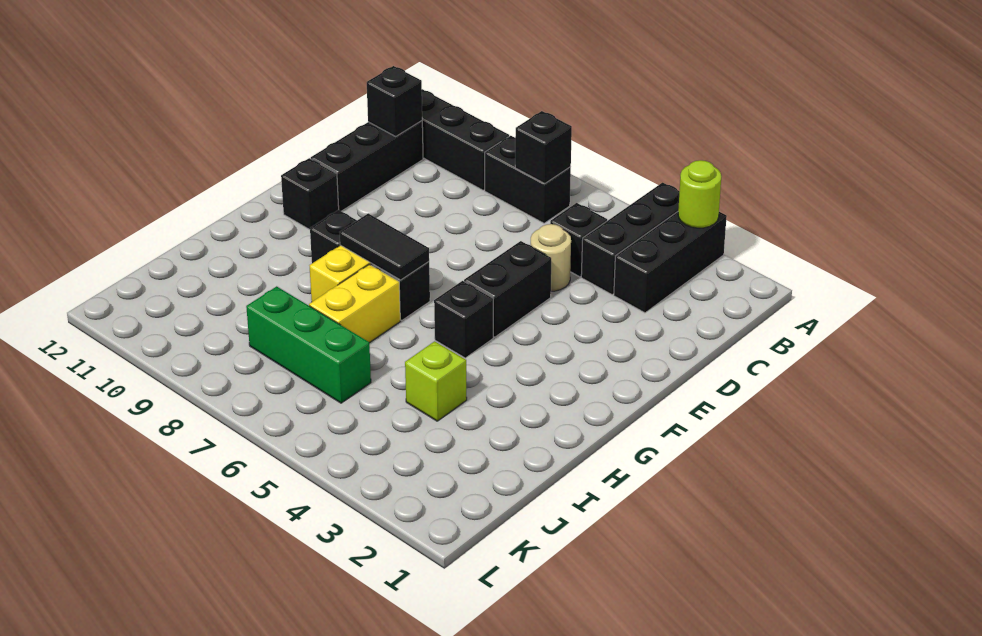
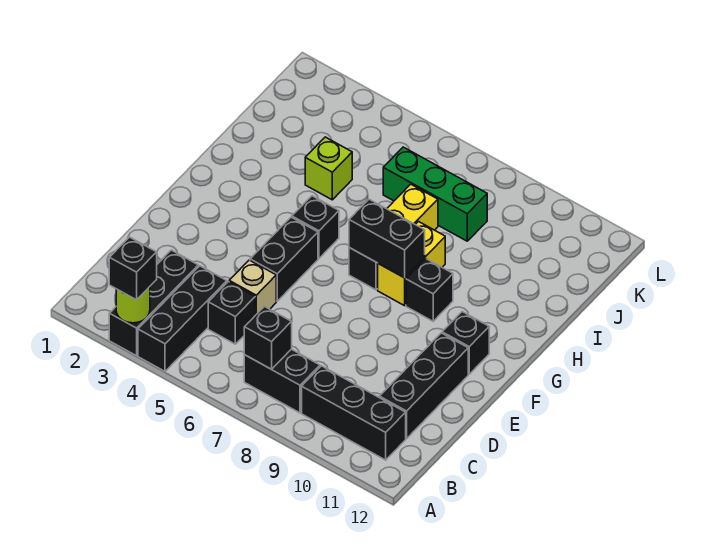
black brick C11 level 2 -> black brick A3 level 3
tan round brick D5 level 1 -> tan brick D5 level 1
black tile G7:G8 level 2 -> black brick G7:G8 level 2

